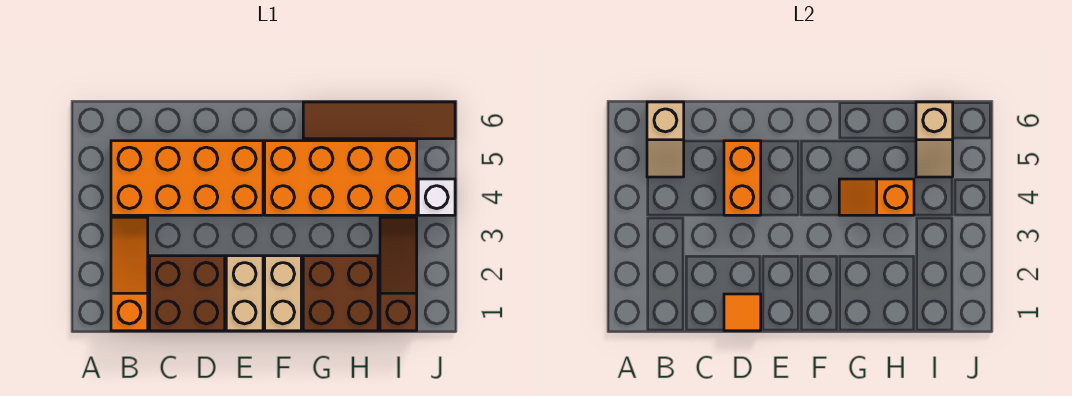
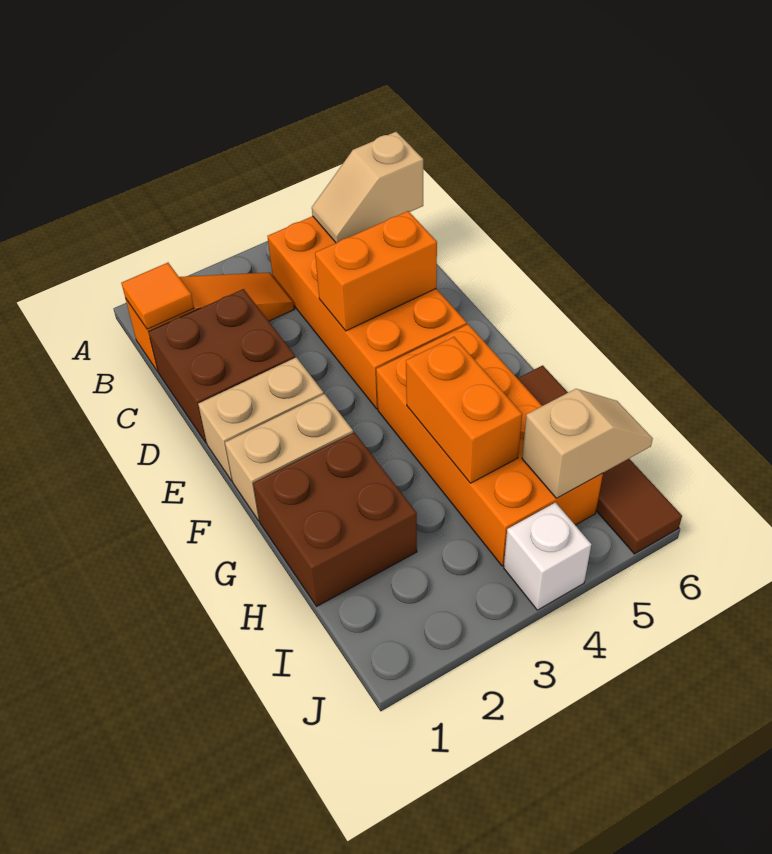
orange tile D1 level 2 -> orange tile B1 level 2
orange slope G4:H4 level 2 top H -> orange brick G4:H4 level 2
brown slope I1:I3 level 1 top 1 -> none
tan slope I5:I6 level 2 top 6 -> tan slope I5:I6 level 2 top 5

